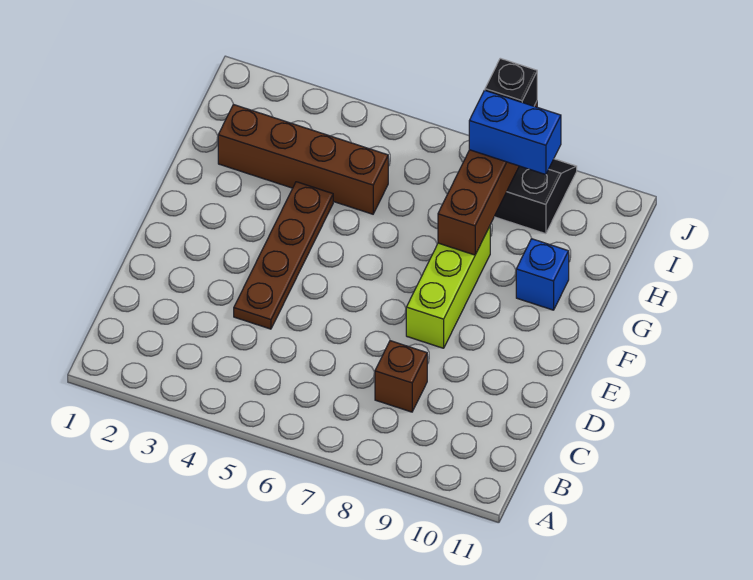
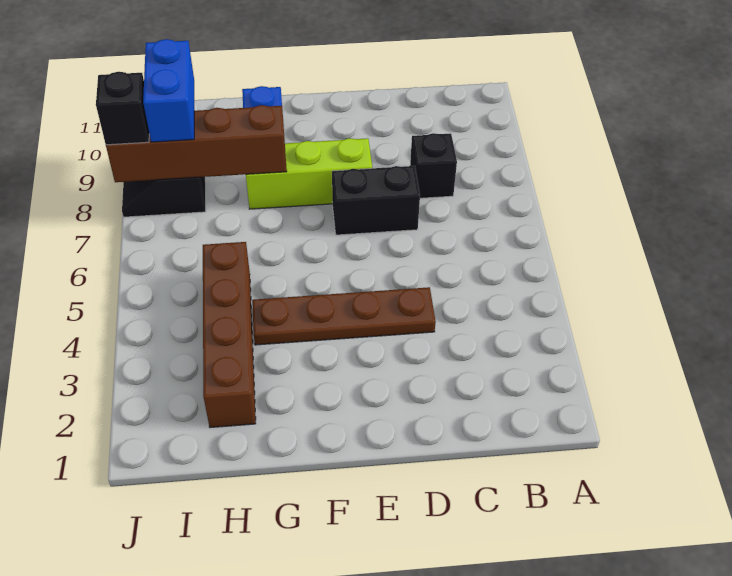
brown brick C8 level 1 -> black brick C8 level 1
none -> black brick D7:E7 level 1

